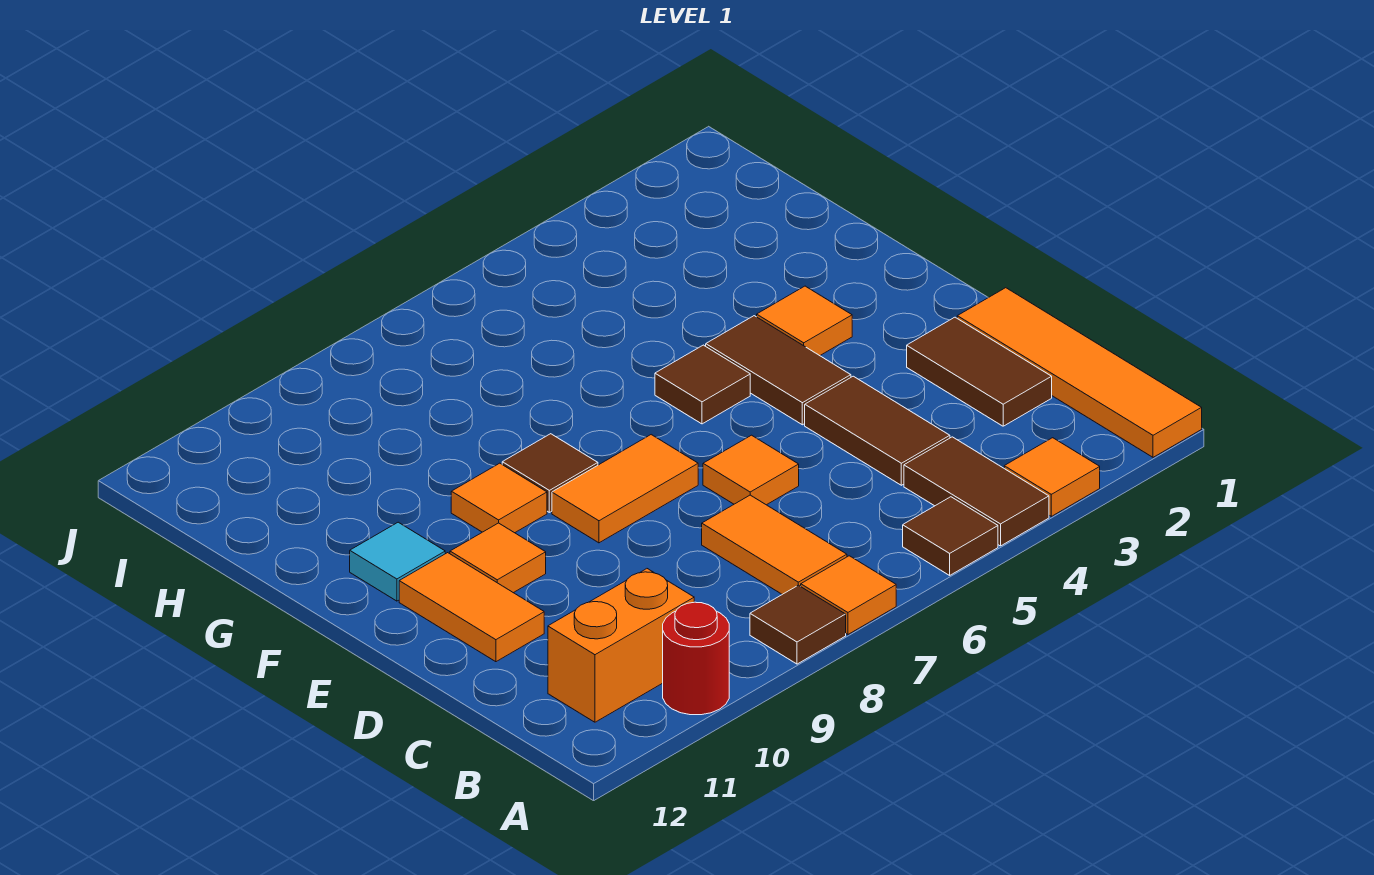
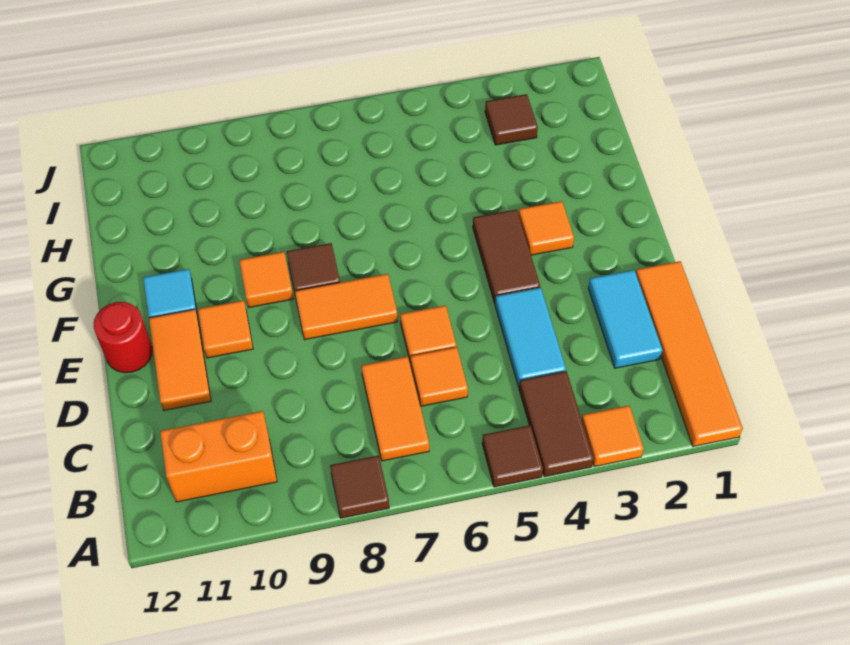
orange tile A7 level 1 -> orange tile C6 level 1
red round brick A10 level 1 -> red round brick E12 level 1
brown tile C2:D2 level 1 -> cyan tile C2:D2 level 1
brown tile C4:D4 level 1 -> cyan tile C4:D4 level 1
brown tile F5 level 1 -> brown tile I3 level 1

